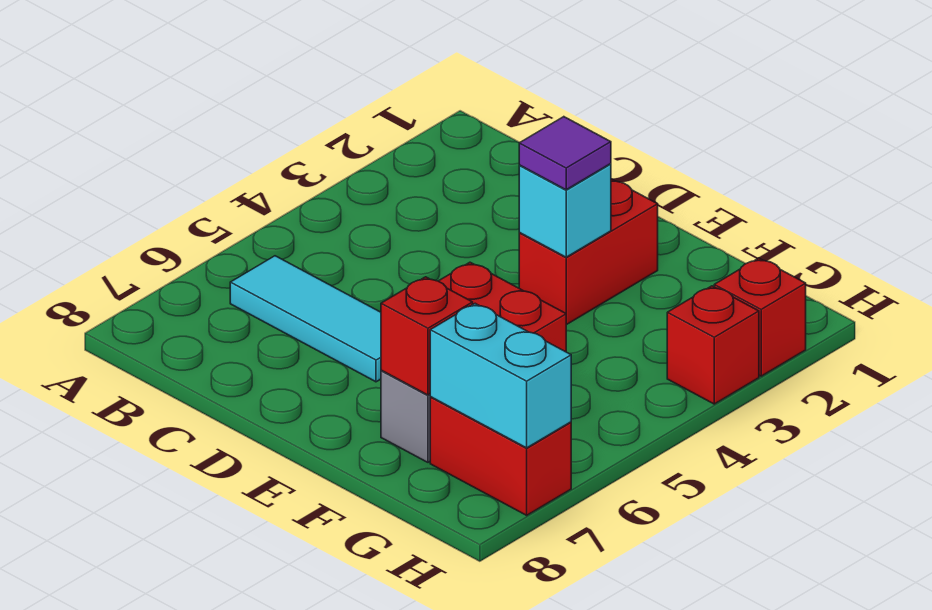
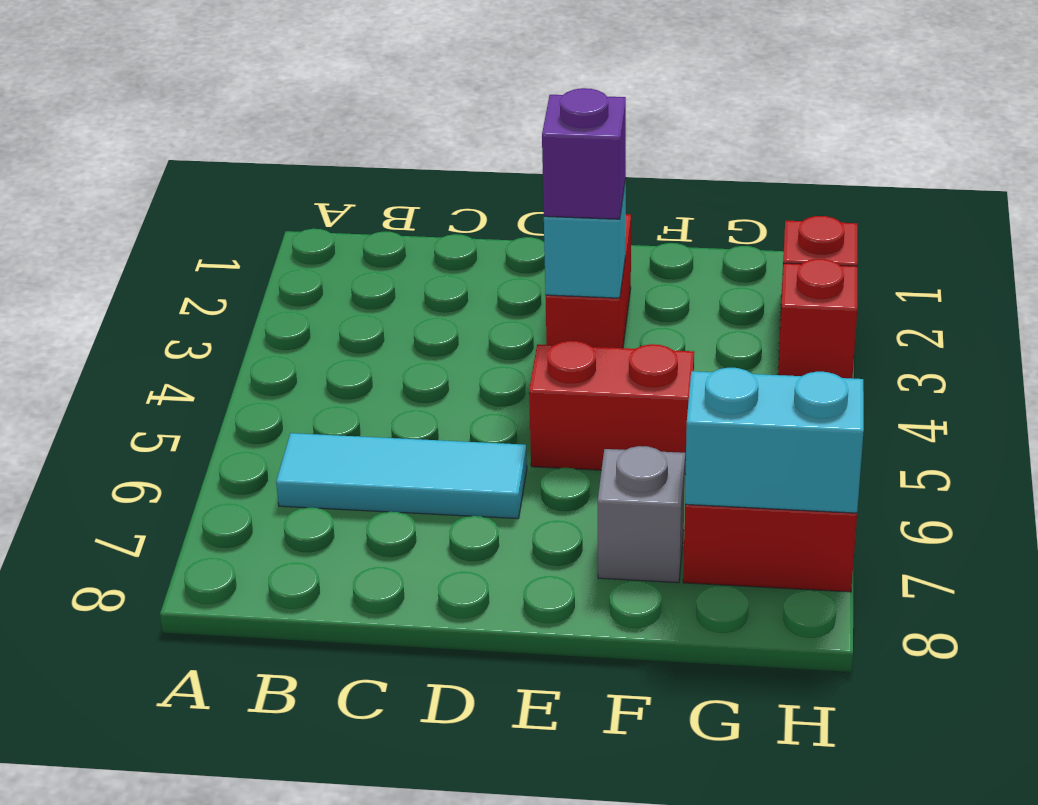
purple tile E3 level 3 -> purple brick E3 level 3
red brick F7 level 2 -> none

